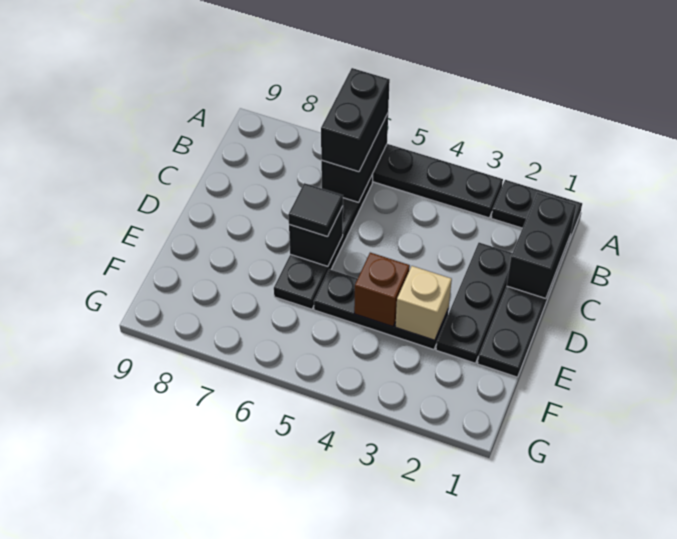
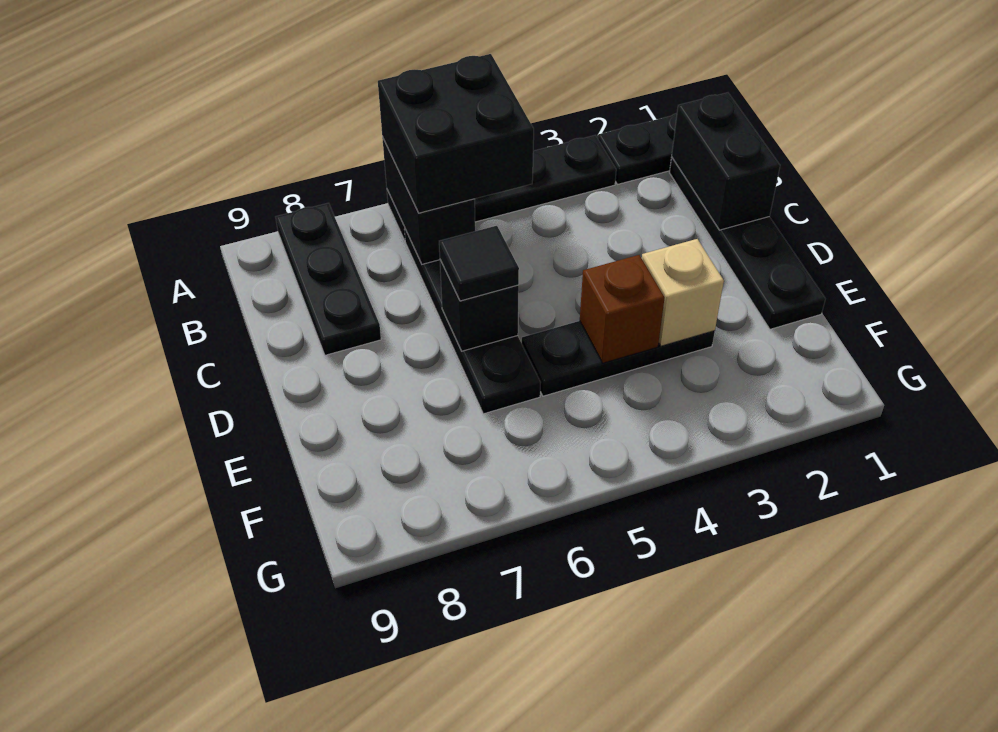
black brick A6:B6 level 3 -> black brick A5:B6 level 3
black plate C2:E2 level 1 -> black plate A8:C8 level 1

